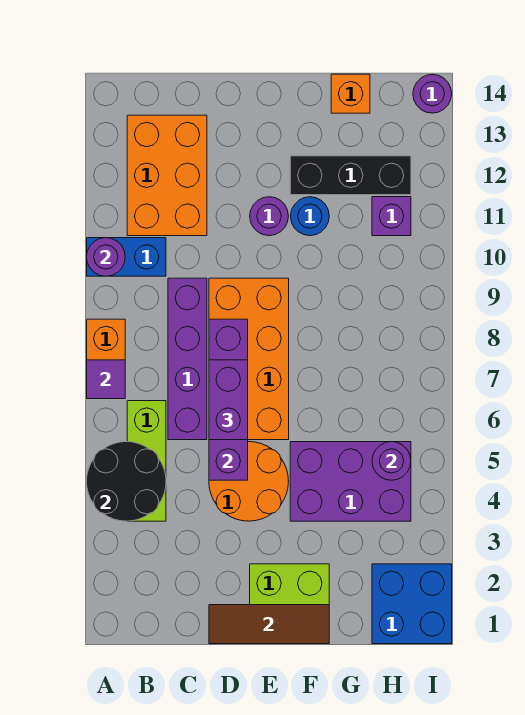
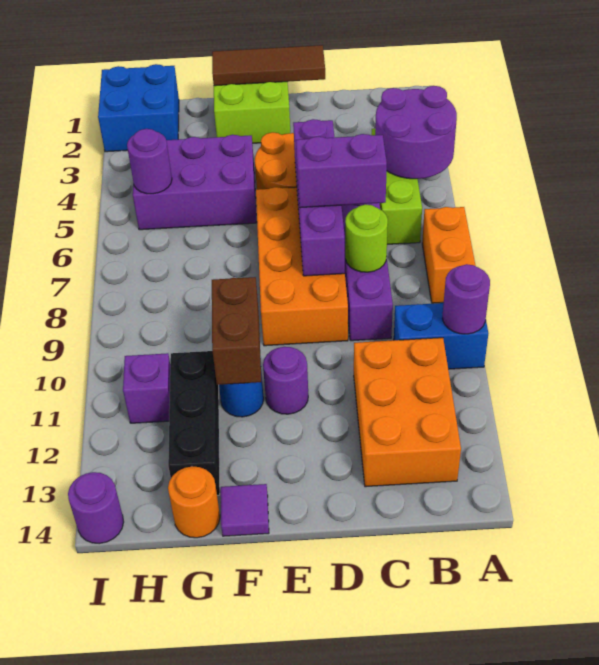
black round brick A4:B5 level 2 -> purple round brick A4:B5 level 2
purple tile A7 level 2 -> purple tile F14 level 1
none -> lime round brick C8 level 2
purple brick D6:D7 level 3 -> purple brick C7:D7 level 3
none -> brown brick F10:F11 level 2
black brick F12:H12 level 1 -> black brick G11:G13 level 1
orange brick G14 level 1 -> orange round brick G14 level 1

